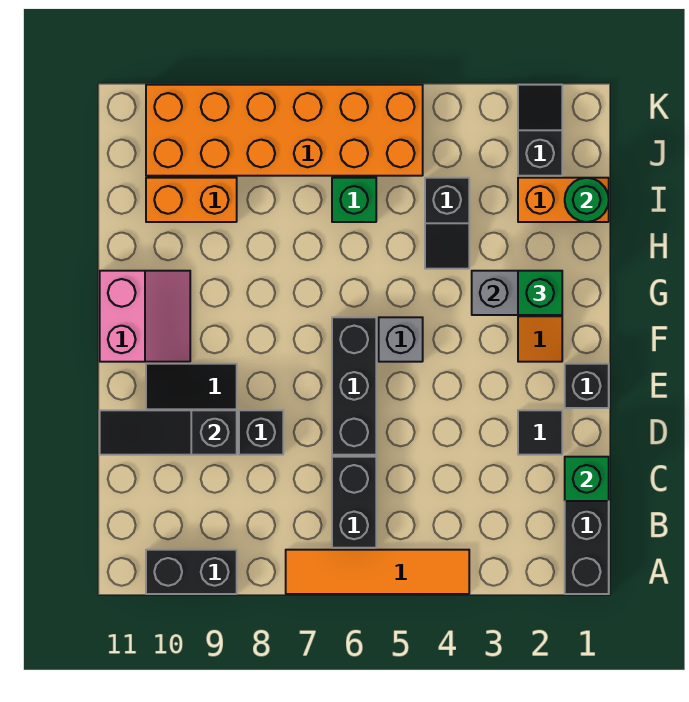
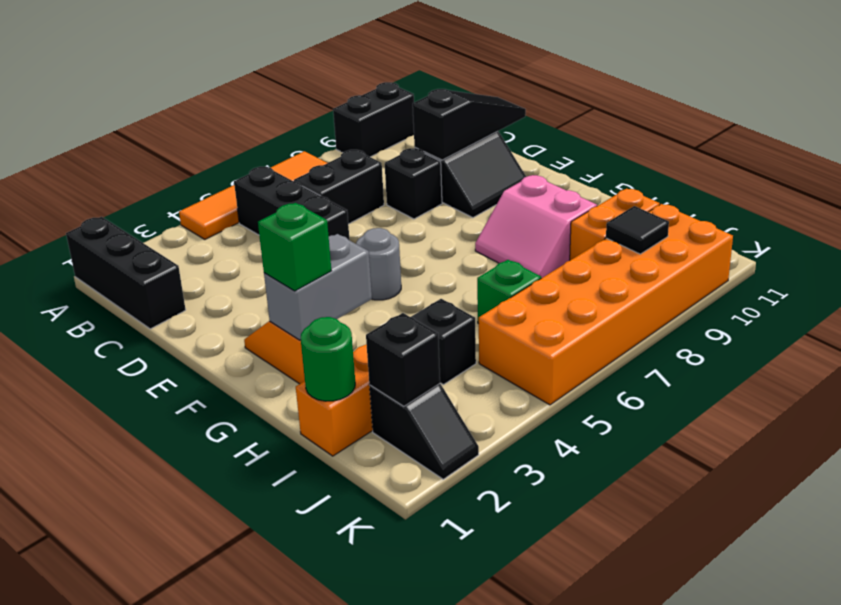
black brick B6:C6 level 1 -> black brick C6:C7 level 1
green brick C1 level 2 -> none
black tile D2 level 1 -> black tile J9 level 2
black brick D6:F6 level 1 -> black brick B5:D5 level 1
black brick E1 level 1 -> black brick J2 level 2
grey brick F5 level 1 -> grey round brick F5 level 1
pink slope F10:G11 level 1 top 11 -> pink slope G8:H9 level 1 top 9

